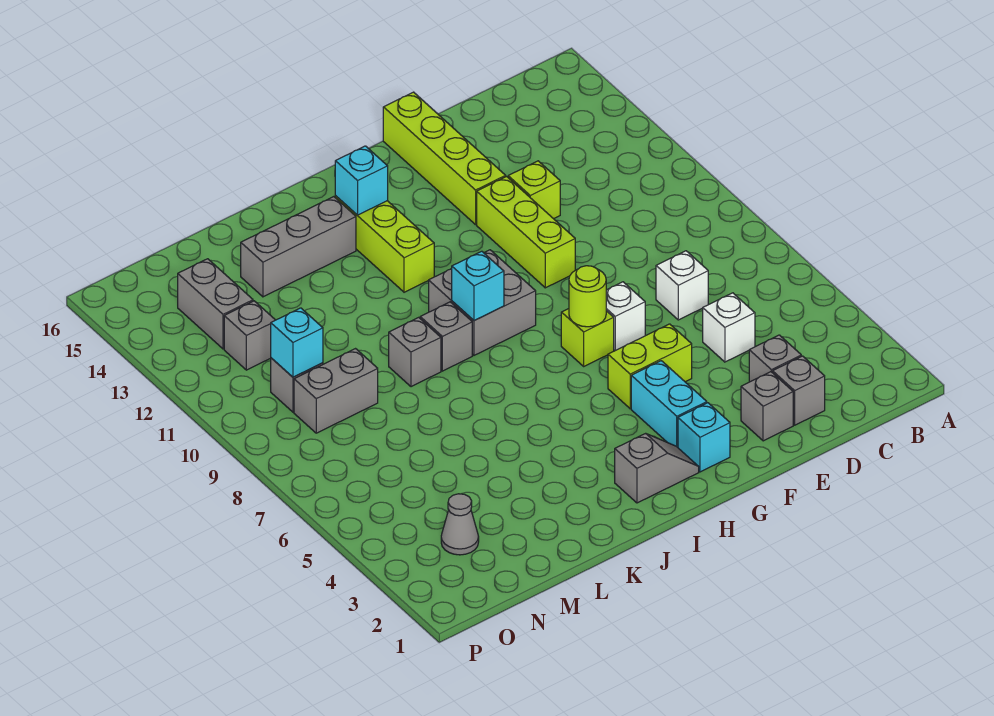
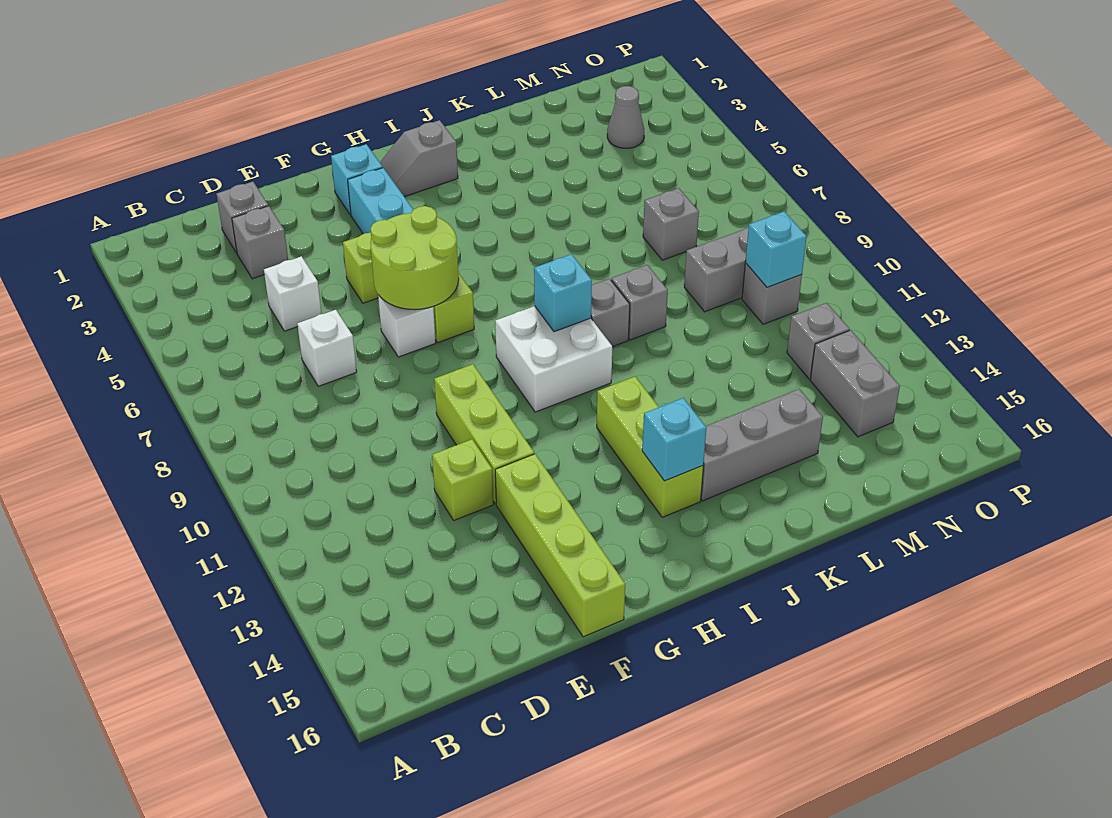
grey brick E2 level 1 -> grey brick M7 level 1
lime round brick G7 level 2 -> lime round brick F6:G7 level 2
grey brick H9:I10 level 1 -> white brick H9:I10 level 1

